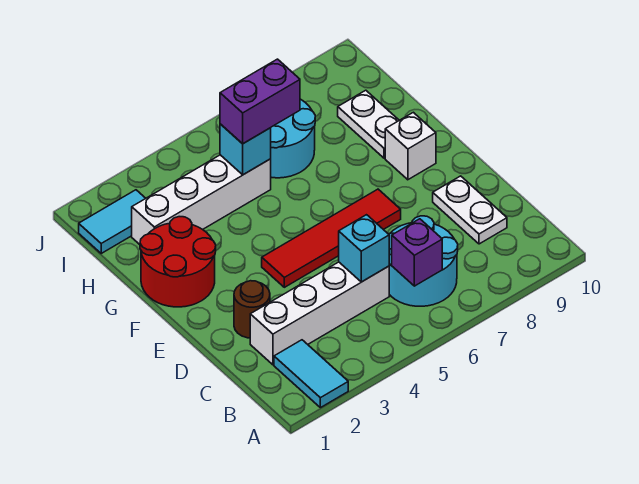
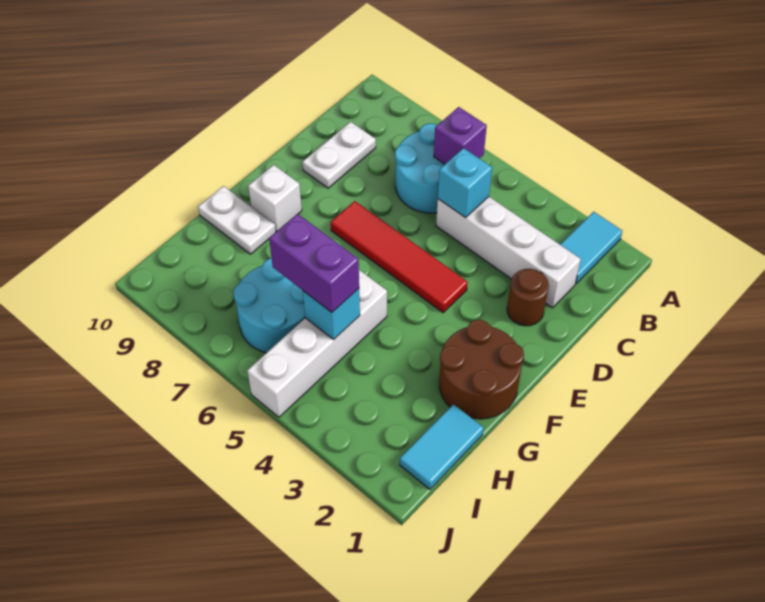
red round brick F1:G2 level 1 -> brown round brick F1:G2 level 1
white plate G9:H9 level 1 -> white plate G9:G10 level 1
white brick H2:H5 level 1 -> white brick G5:J5 level 1
cyan tile I1:I2 level 1 -> cyan tile H1:I1 level 1

